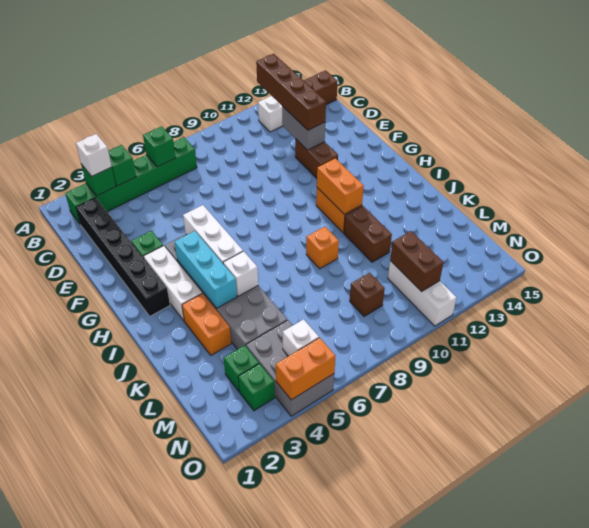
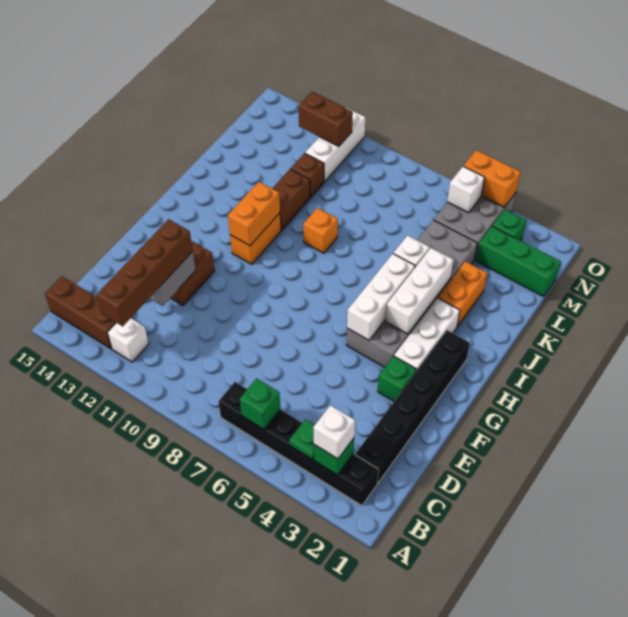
green brick B2:B7 level 1 -> black brick B2:B7 level 1
green brick B4 level 2 -> green plate B4 level 2
cyan brick H4:J4 level 2 -> white brick H4:J4 level 2
green brick M3 level 1 -> green brick M1:M3 level 1
brown brick M9 level 1 -> brown brick L11 level 1
brown brick M11:N11 level 2 -> brown brick N11:N12 level 2

